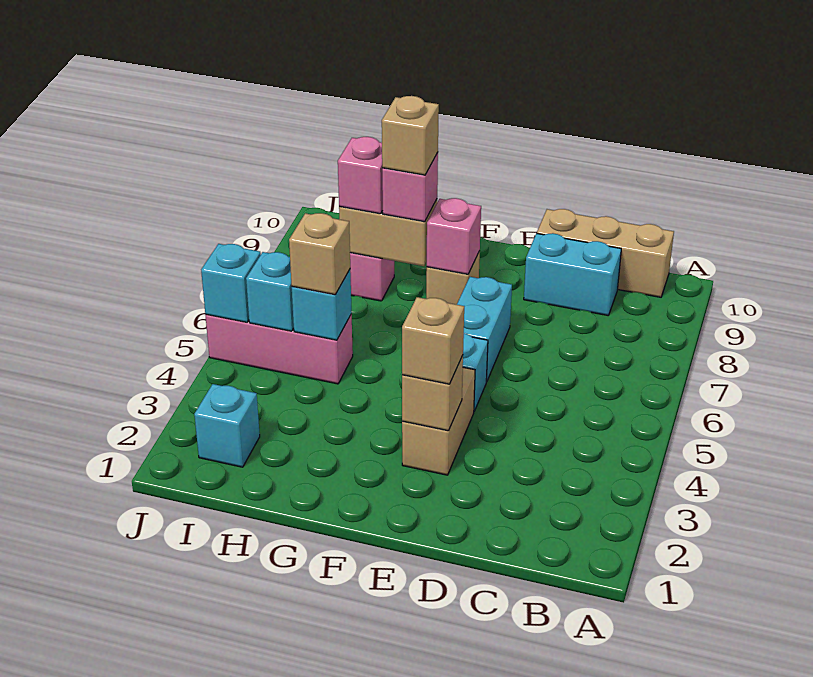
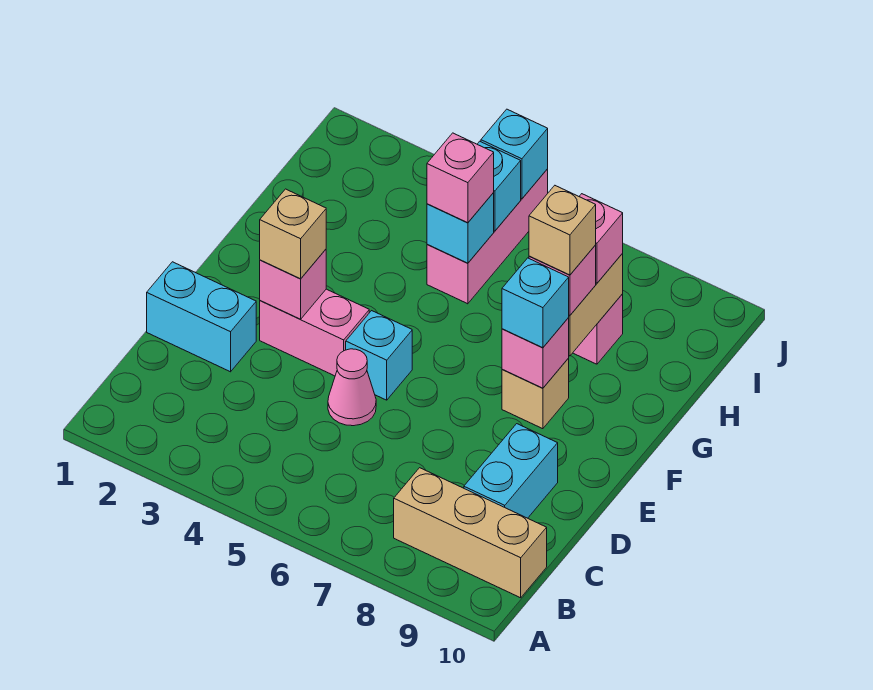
tan brick B10:D10 level 1 -> tan brick B8:B10 level 1
none -> pink cone D5 level 1
tan brick E3:E4 level 1 -> pink brick E3:E4 level 1
tan brick E3 level 2 -> pink brick E3 level 2
cyan brick E6:E7 level 1 -> cyan brick D1:D2 level 1
tan brick H5 level 3 -> pink brick H5 level 3
cyan brick I2 level 1 -> cyan brick F8 level 3

